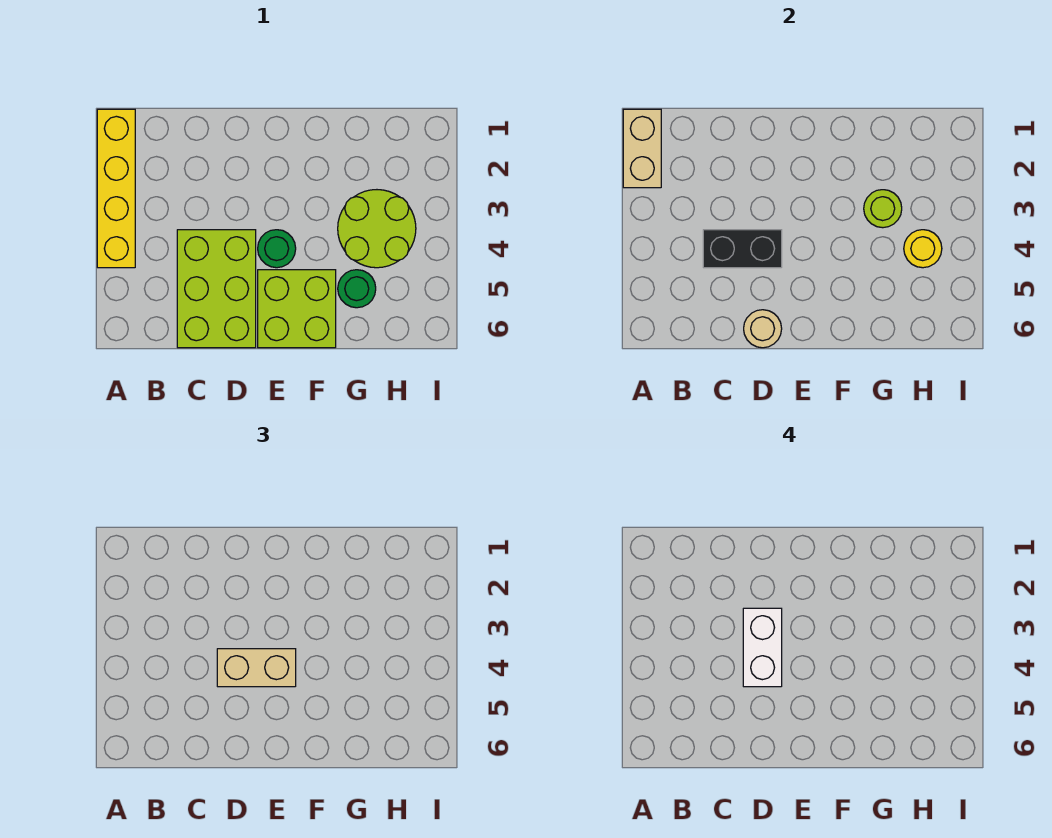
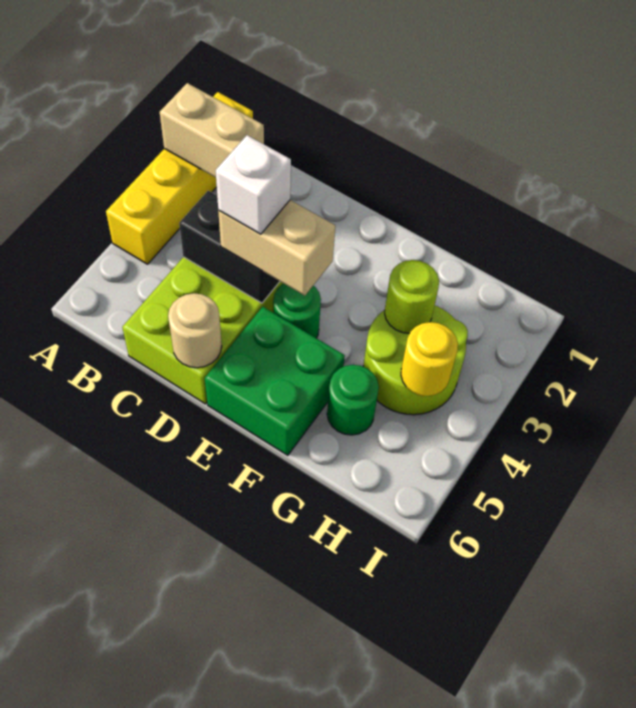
tan brick A1:A2 level 2 -> tan brick A2:B2 level 2
white brick D3:D4 level 4 -> white brick D4 level 4
lime brick E5:F6 level 1 -> green brick E5:F6 level 1

